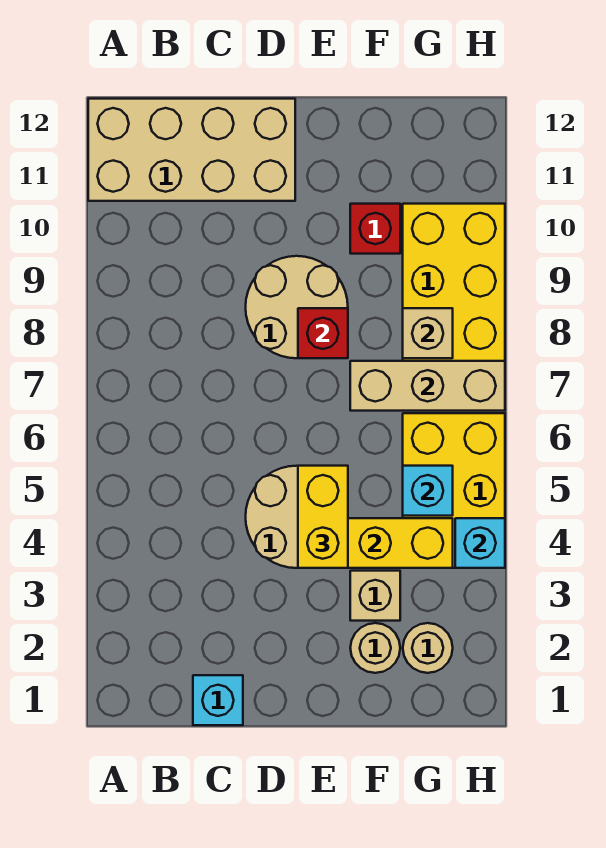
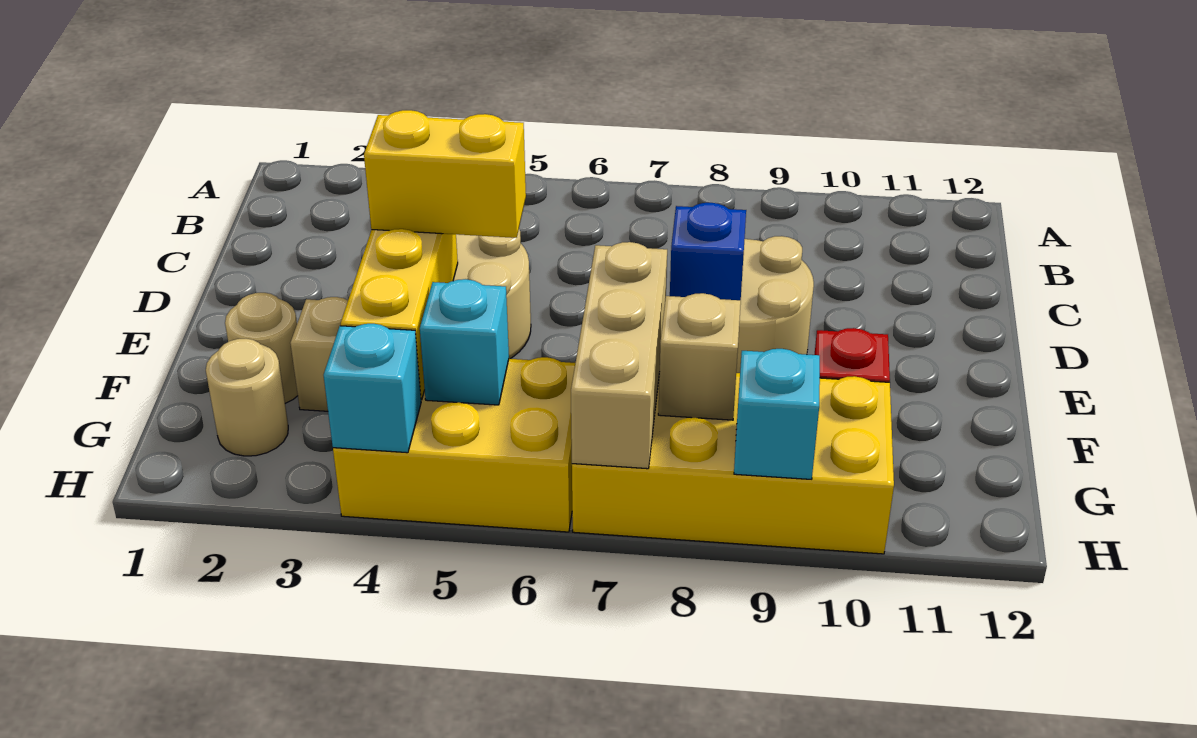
tan brick A11:D12 level 1 -> none
cyan brick C1 level 1 -> cyan brick H9 level 2
red brick E8 level 2 -> blue brick E8 level 2

